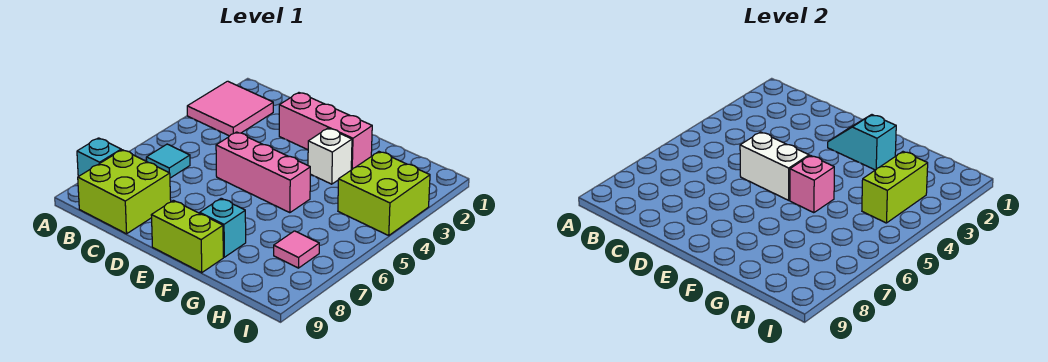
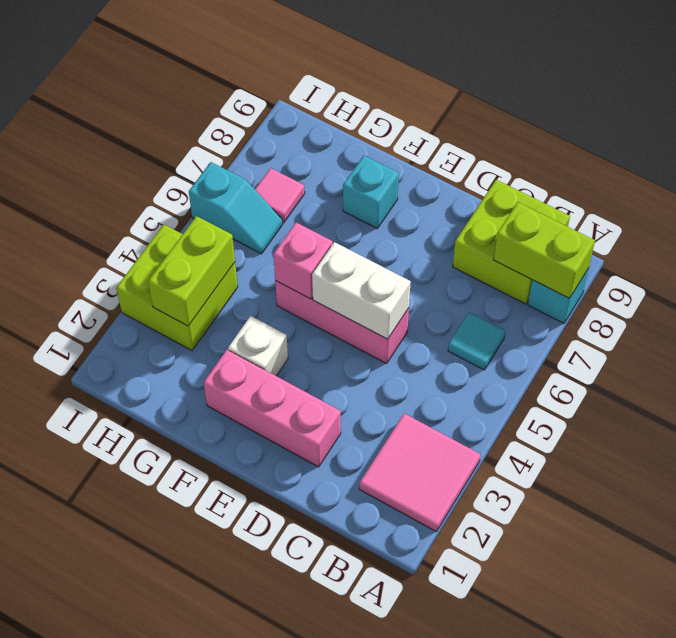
cyan slope E2:F2 level 2 top F -> cyan slope H6:I6 level 1 top I
lime brick E9:F9 level 1 -> lime brick A8:B8 level 2

